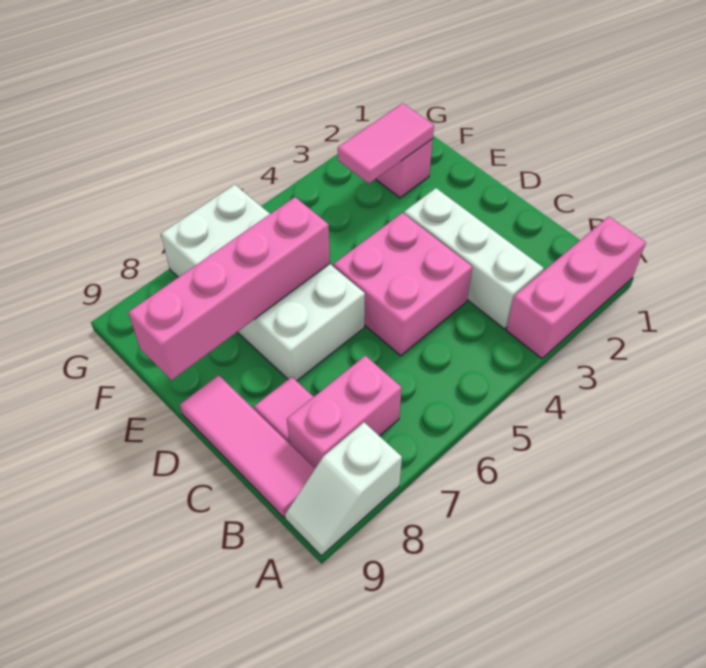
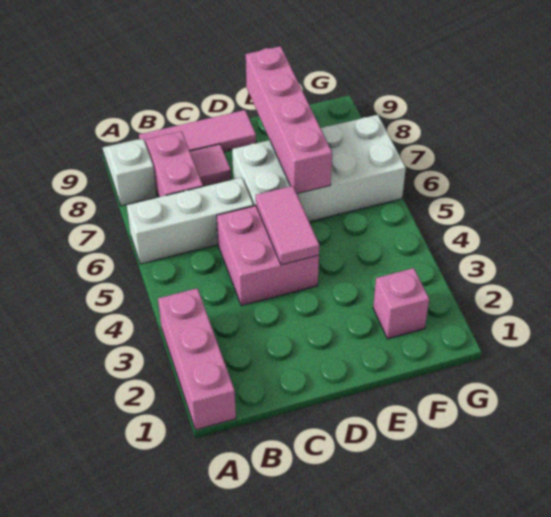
white brick B3:D3 level 1 -> white brick A6:C6 level 1
pink tile F2:F3 level 2 -> pink tile D4:D5 level 2

